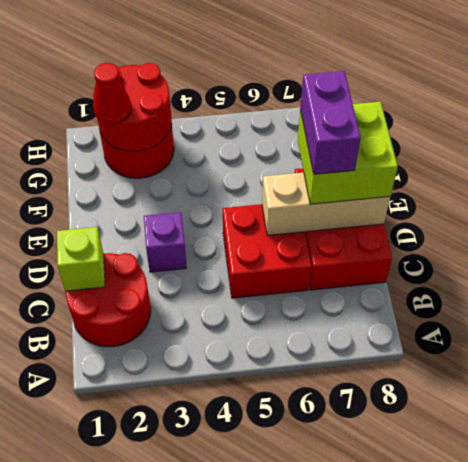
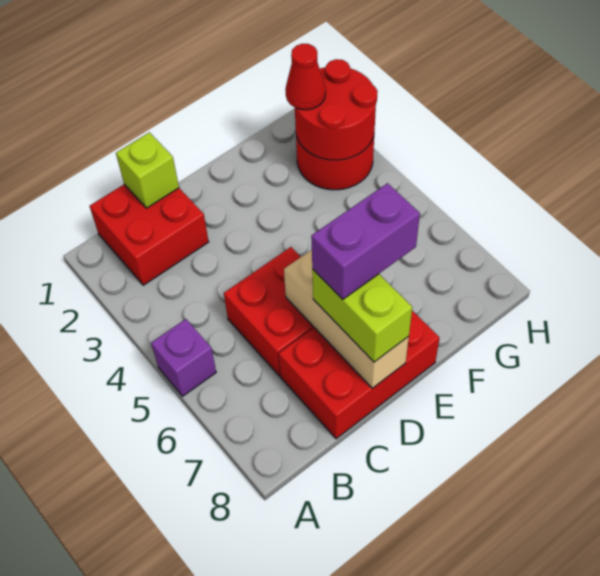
red round brick B1:C2 level 1 -> red brick B1:C2 level 1
purple brick D3 level 1 -> purple brick A5 level 1
lime brick D7:E8 level 3 -> lime brick D7:D8 level 3

